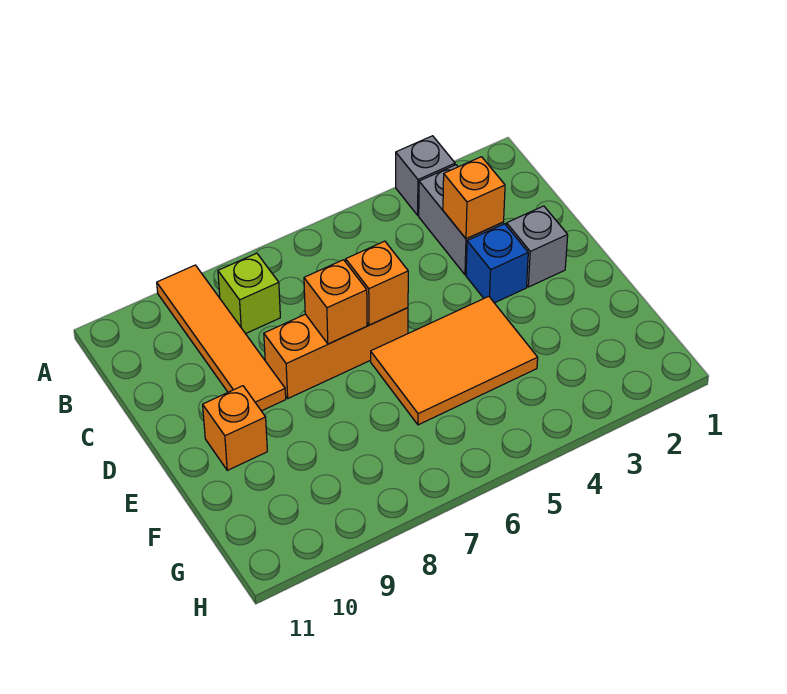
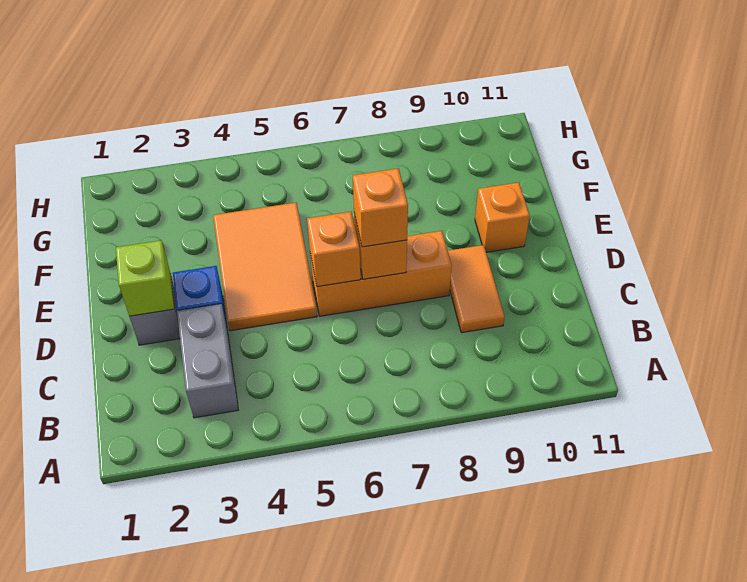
grey brick A3 level 1 -> none
orange tile A9:D9 level 1 -> orange tile C9:D9 level 1
lime brick B8 level 1 -> lime brick D2 level 2
orange brick C3 level 2 -> orange brick D7 level 3
orange tile E4:F6 level 1 -> orange tile D4:F5 level 1

